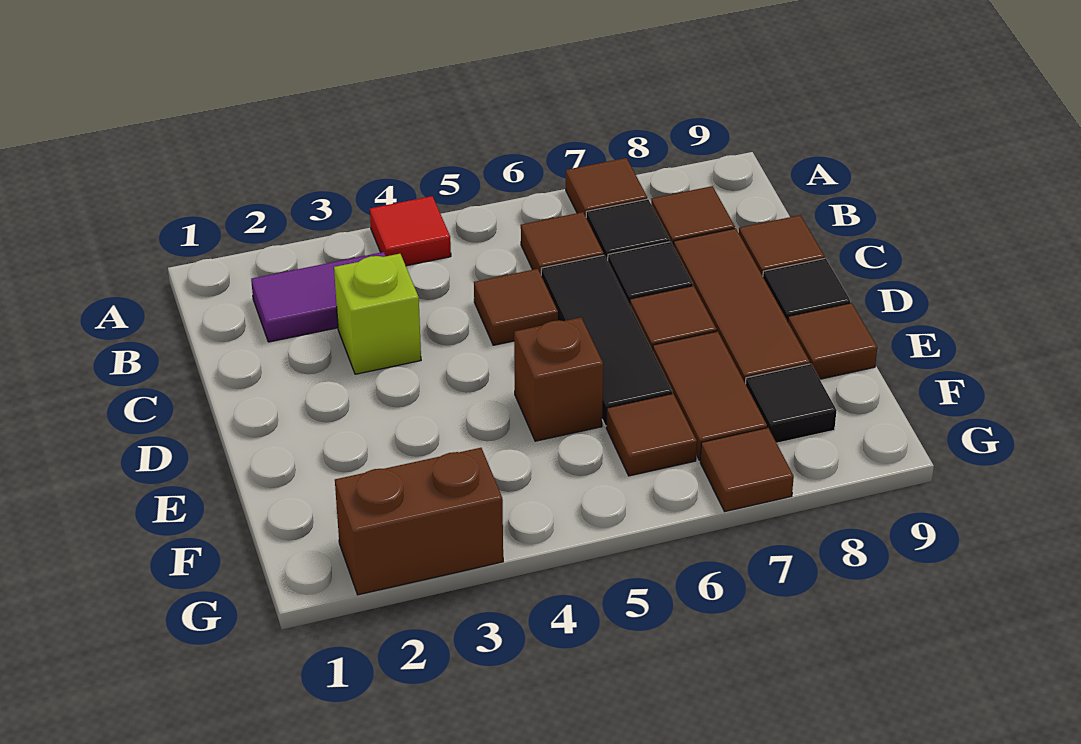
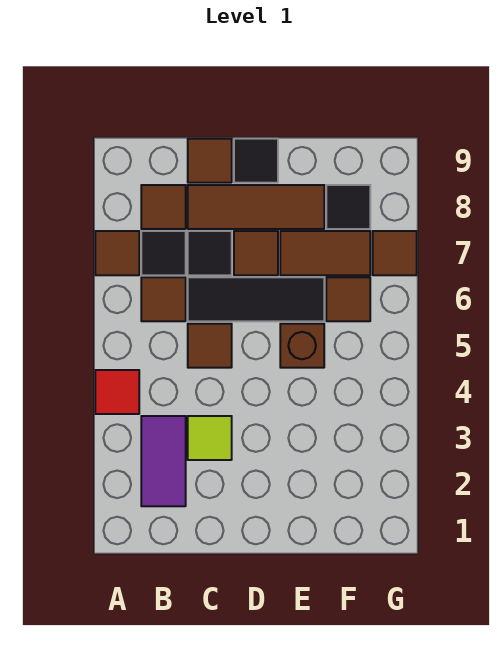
lime brick C3 level 1 -> lime tile C3 level 1
brown tile E9 level 1 -> none
brown brick G2:G3 level 1 -> none

